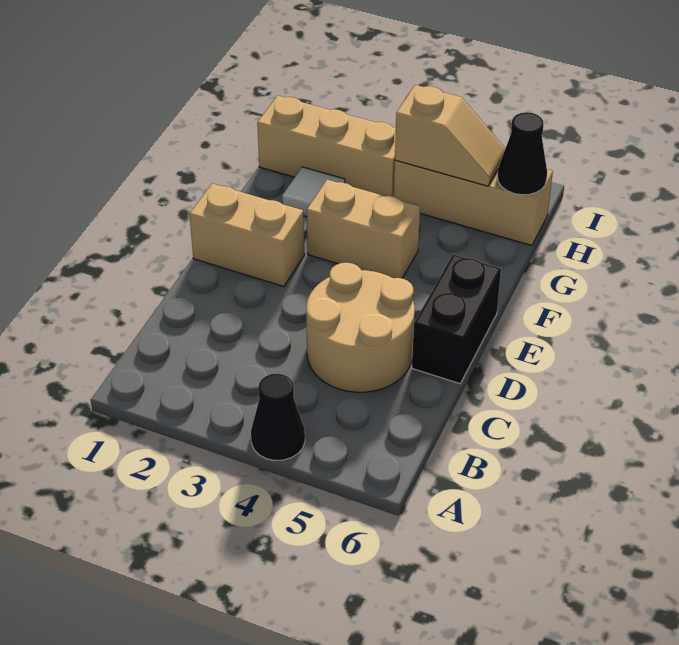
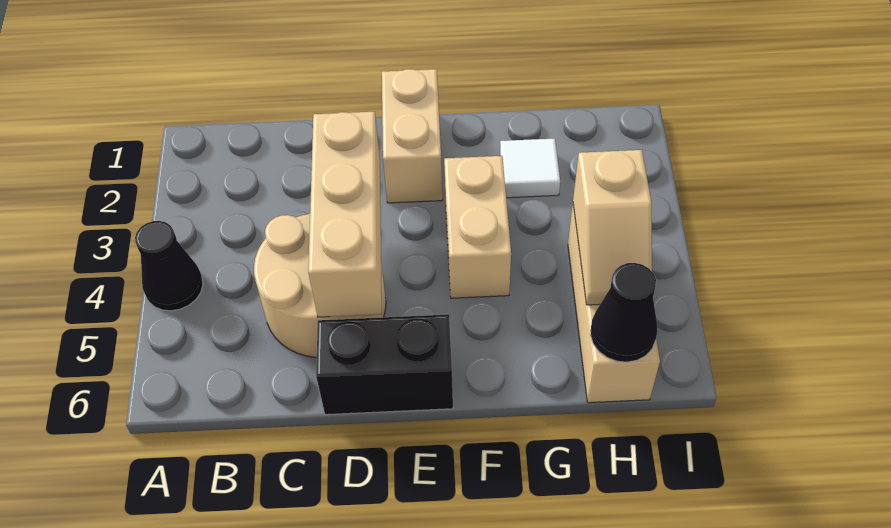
tan brick H1:H3 level 1 -> tan brick D3:D5 level 2

